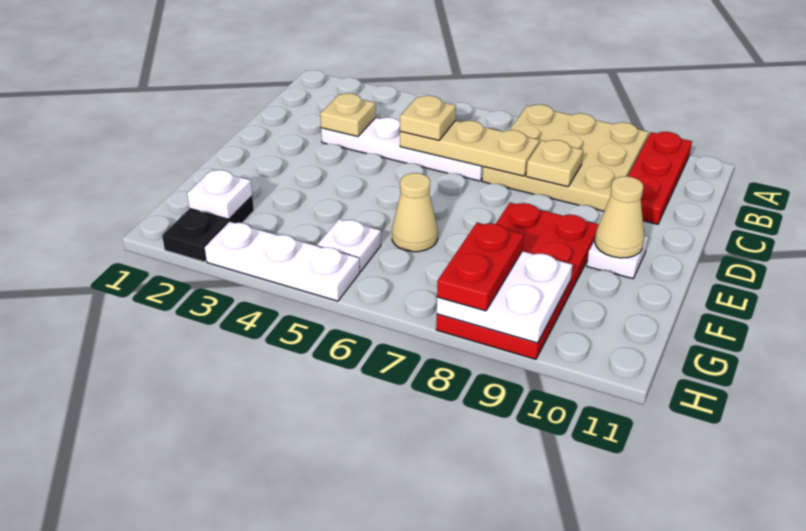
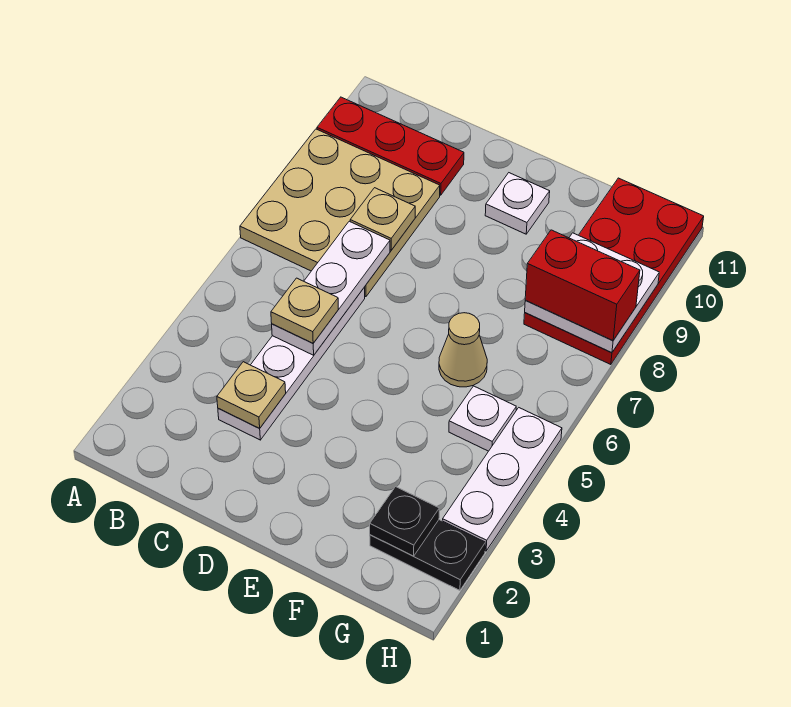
tan plate C5:C7 level 2 -> white plate C5:C7 level 2
red plate E8:H9 level 1 -> red plate G8:H11 level 1
tan cone E10 level 2 -> none
white plate G2 level 2 -> black plate G2 level 2
red plate G8:H8 level 3 -> red brick G8:H8 level 3

